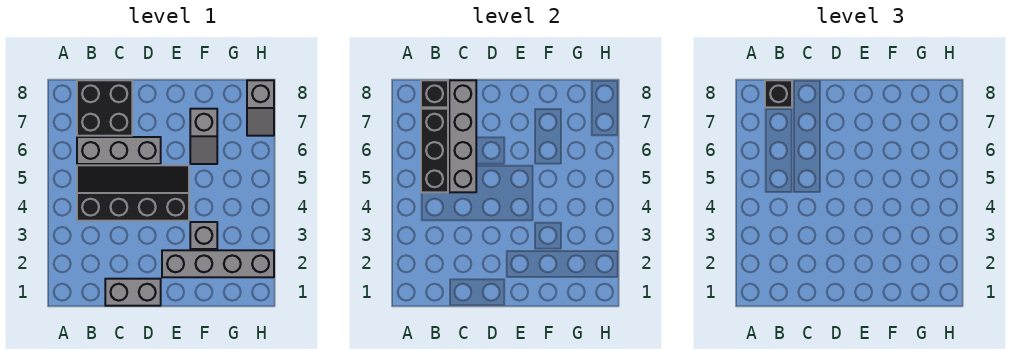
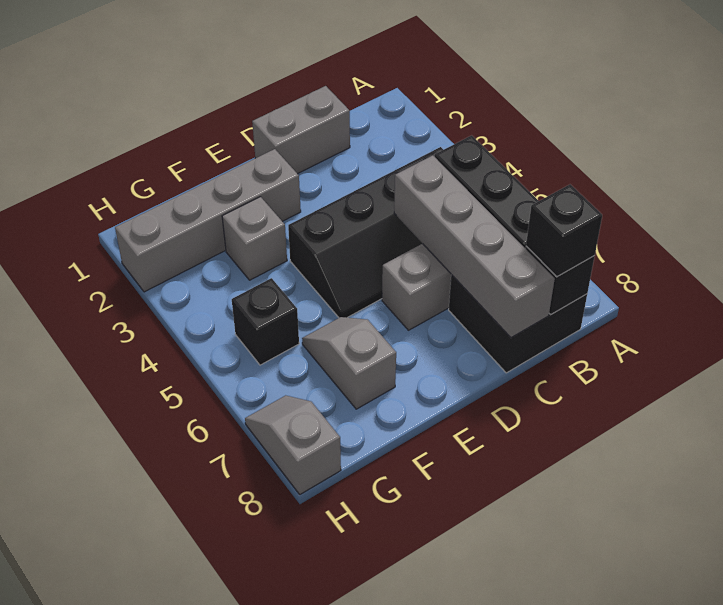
none -> black brick G5 level 1

